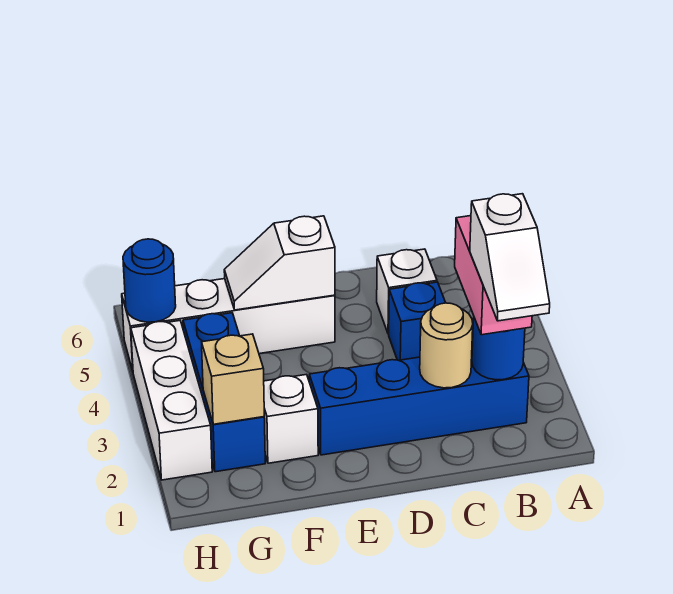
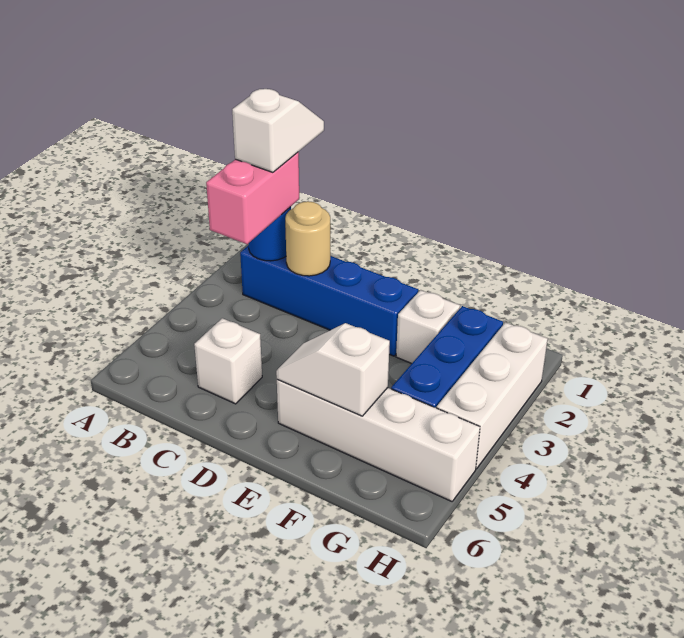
blue brick C4 level 1 -> none
white slope E5:F5 level 2 top E -> white slope E5:F5 level 2 top F
tan brick G2 level 2 -> none
blue round brick H5 level 2 -> none

